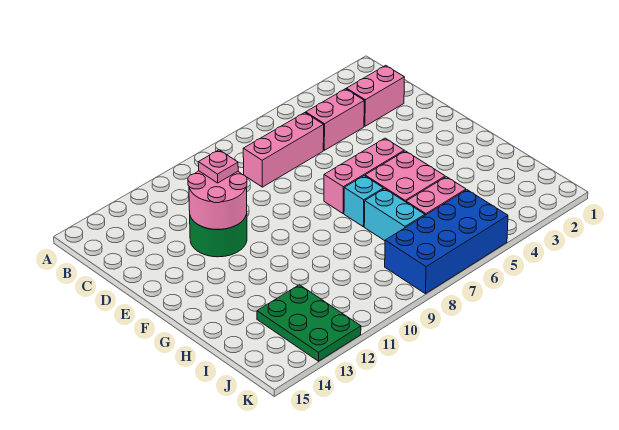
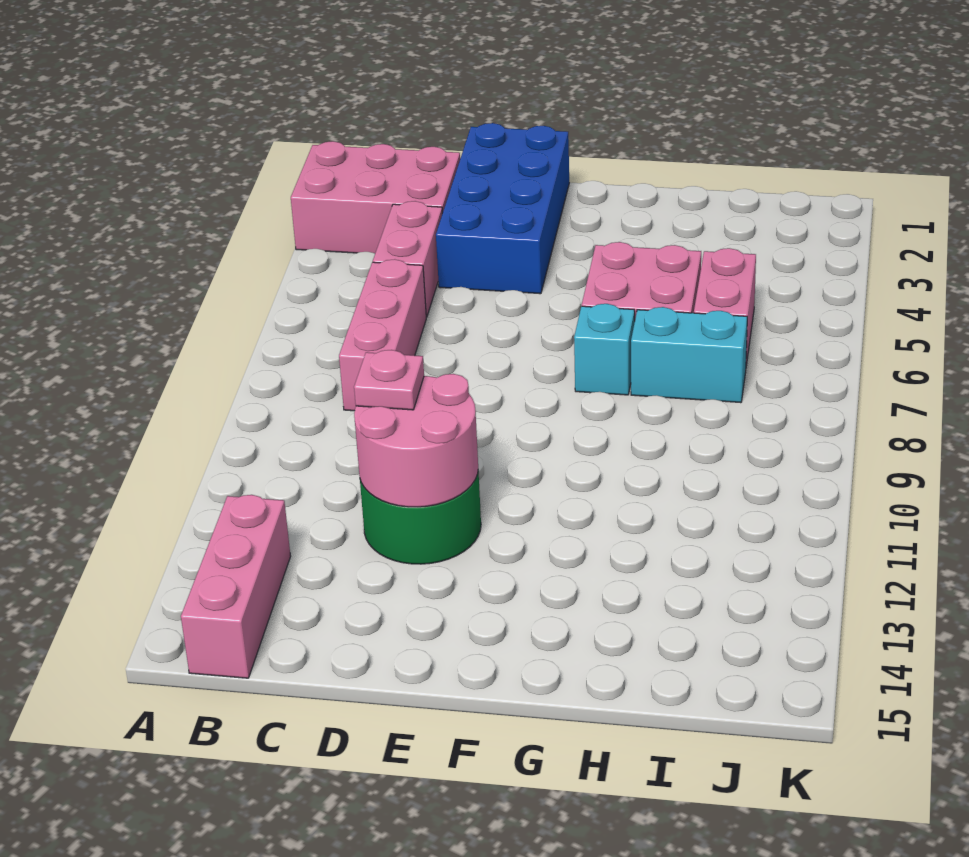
pink brick C2:C3 level 1 -> pink brick A2:C3 level 1
pink brick F5:F7 level 1 -> pink brick B13:B15 level 1
green plate I12:K13 level 1 -> none
blue brick J5:K8 level 1 -> blue brick D1:E4 level 1

